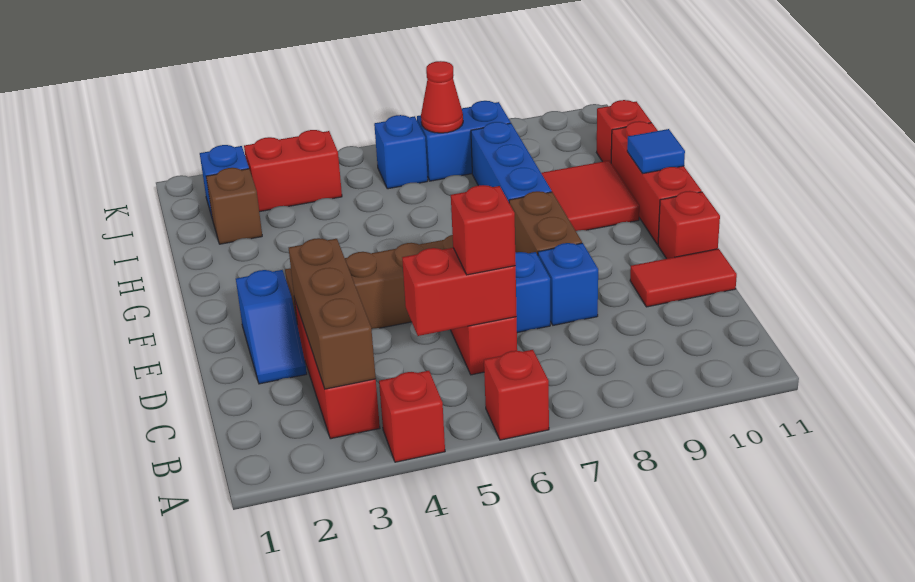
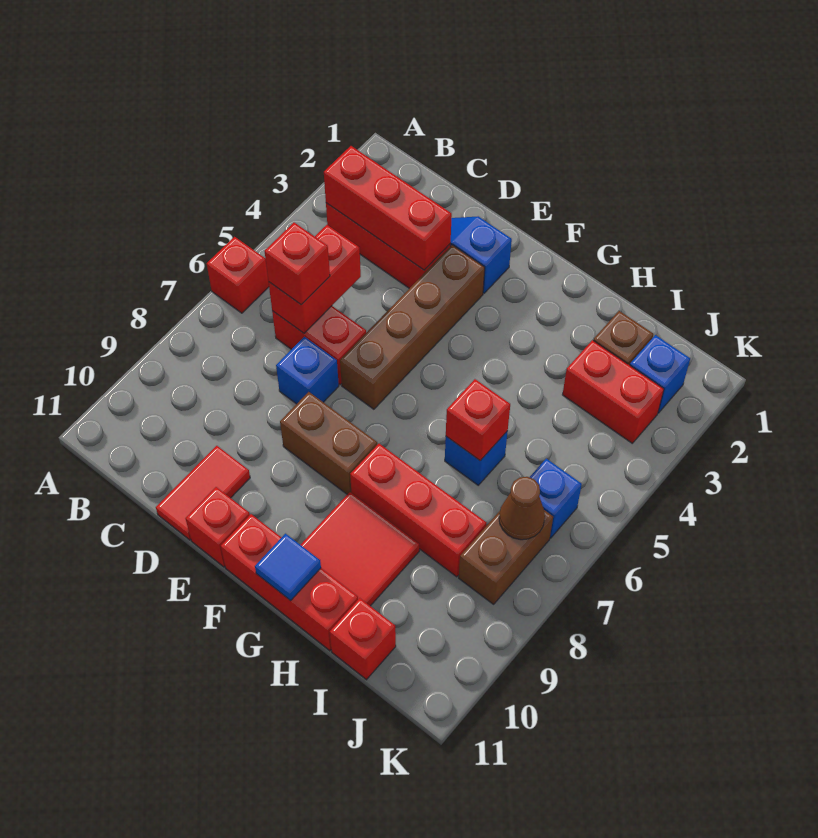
red brick A4 level 1 -> red brick H6 level 2
brown brick B3:D3 level 2 -> red brick B3:D3 level 2
blue brick D8 level 1 -> blue brick H6 level 1
blue brick G8:I8 level 1 -> red brick G8:I8 level 1
red brick J3:J4 level 1 -> red brick I3:J3 level 1
blue brick J7:J8 level 1 -> brown brick J7:J8 level 1
red cone J7 level 2 -> brown cone J7 level 2

